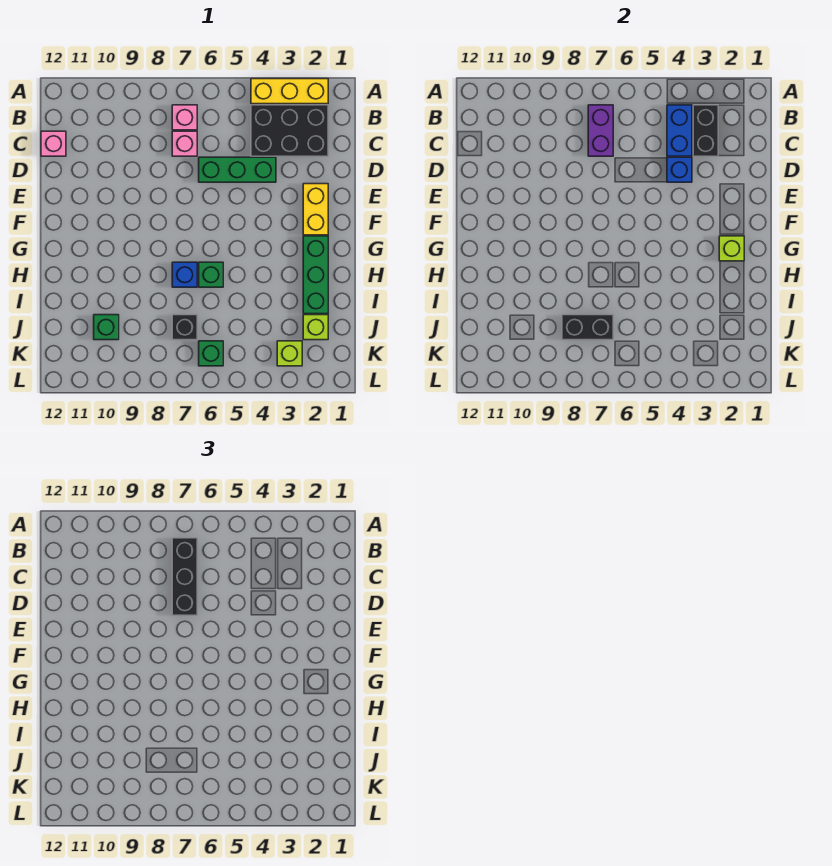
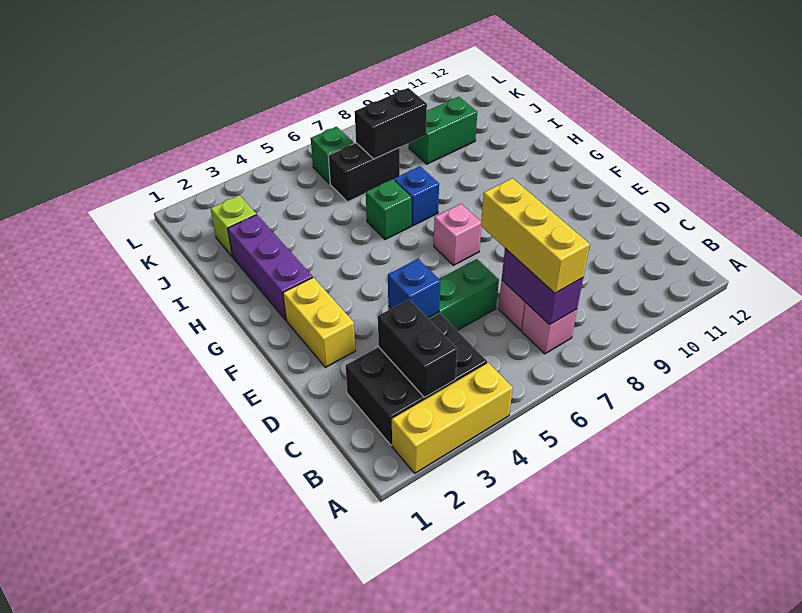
blue brick B4:C4 level 2 -> none
black brick B7:D7 level 3 -> yellow brick B7:D7 level 3
pink brick C12 level 1 -> pink brick F7 level 1
green brick G2:I2 level 1 -> purple brick G2:I2 level 1
lime brick G2 level 2 -> none
black brick J7 level 1 -> black brick J6:J7 level 1
green brick J10 level 1 -> green brick J9:J10 level 1
lime brick K3 level 1 -> none

